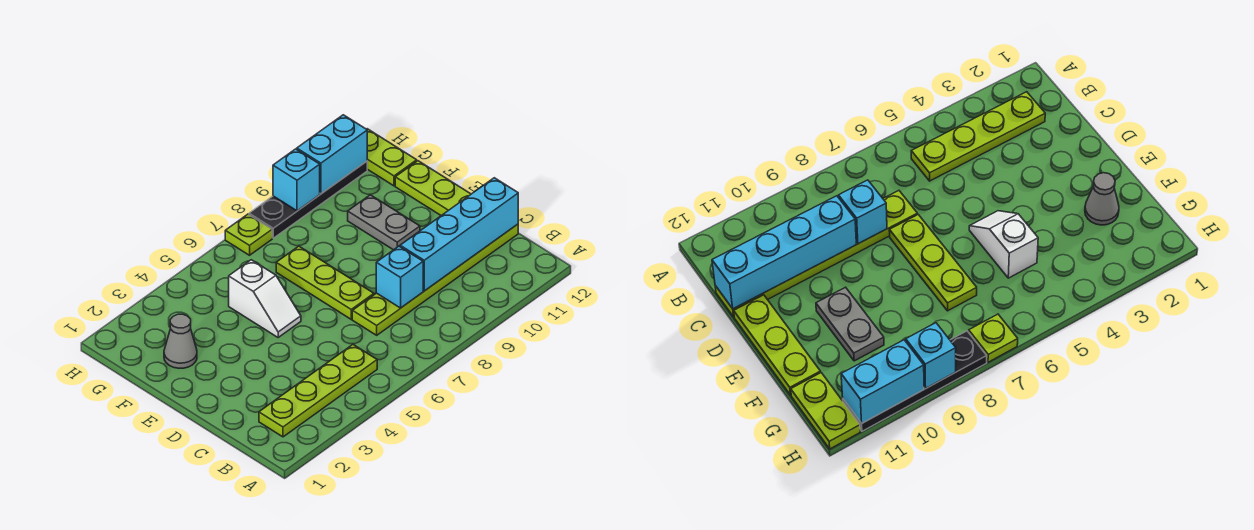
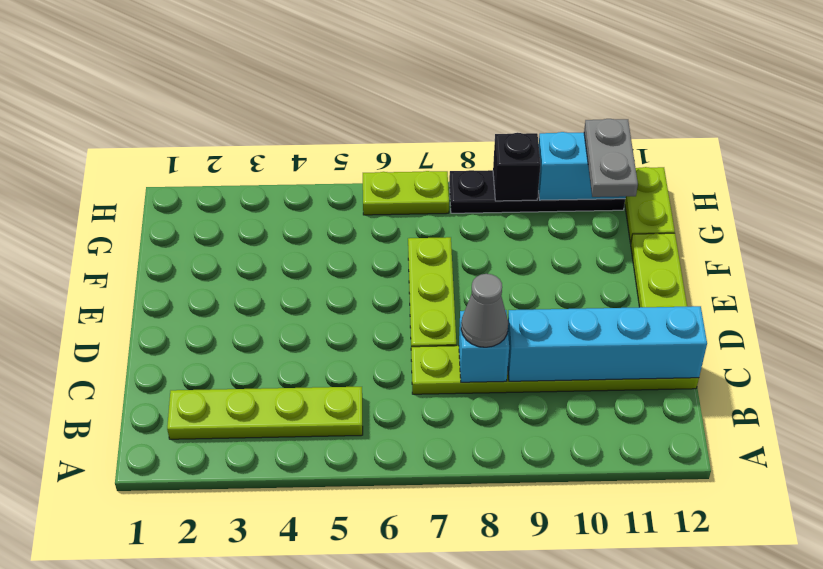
white slope E5:F5 level 1 top F -> none
grey plate E10:F10 level 1 -> grey plate G11:H11 level 3
grey cone F2 level 1 -> grey cone C8 level 3
lime plate H7 level 1 -> lime plate H6:H7 level 1
cyan brick H9 level 2 -> black brick H9 level 2

